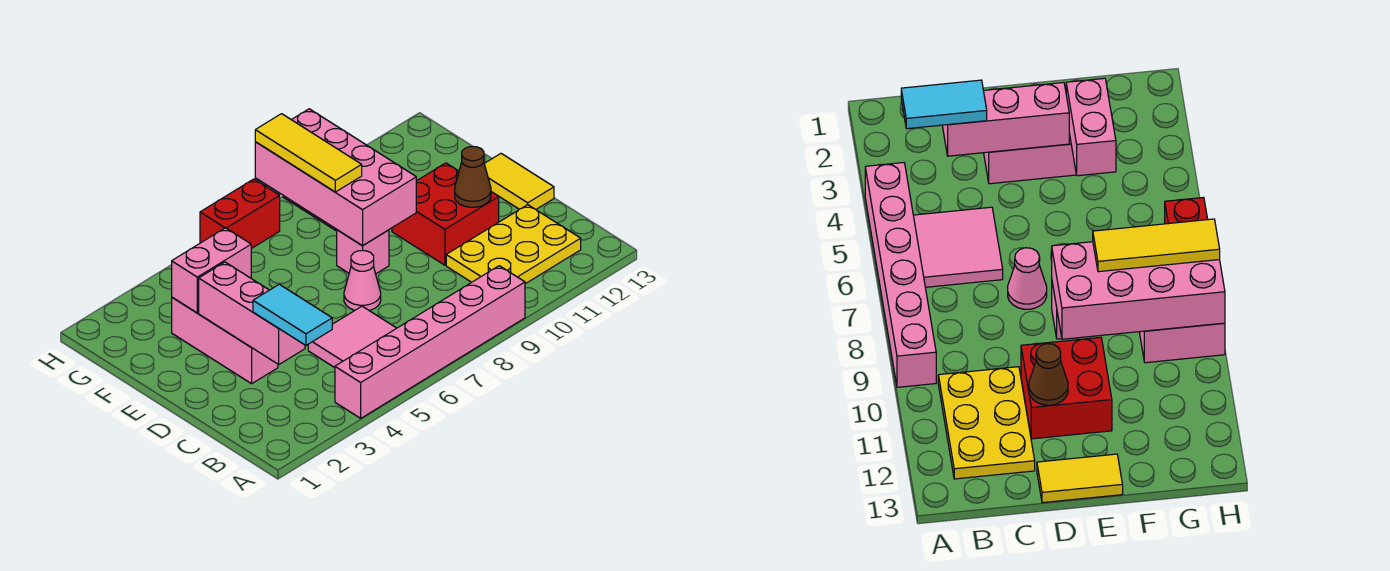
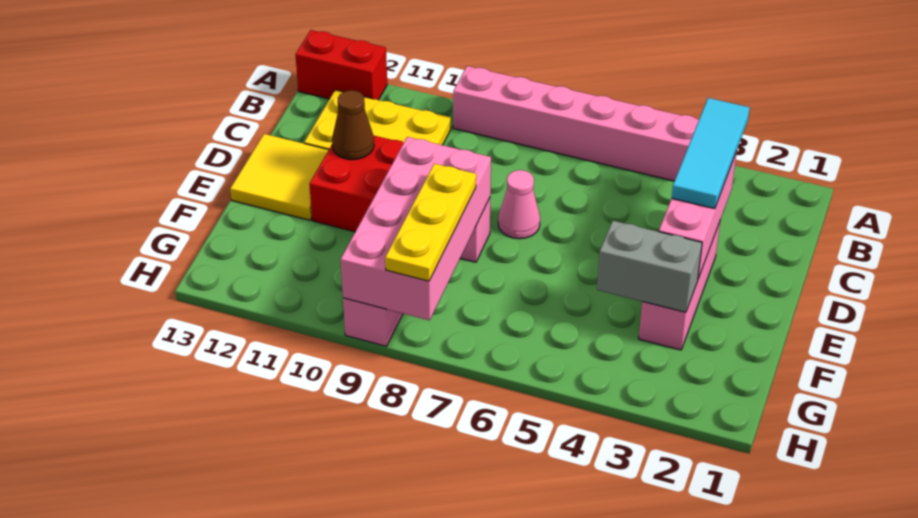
cyan tile B3:C3 level 3 -> cyan tile B3:D3 level 3
pink tile B5:C6 level 1 -> none
yellow tile D13:E13 level 1 -> yellow tile D12:E13 level 1
pink brick F3:F4 level 2 -> grey brick F3:F4 level 2
yellow tile F8:H8 level 3 -> yellow plate F8:H8 level 3
red brick H6:H7 level 1 -> red brick A12:A13 level 1

